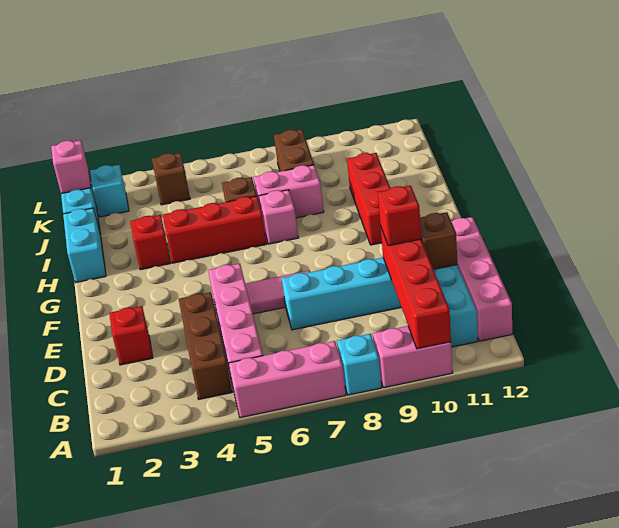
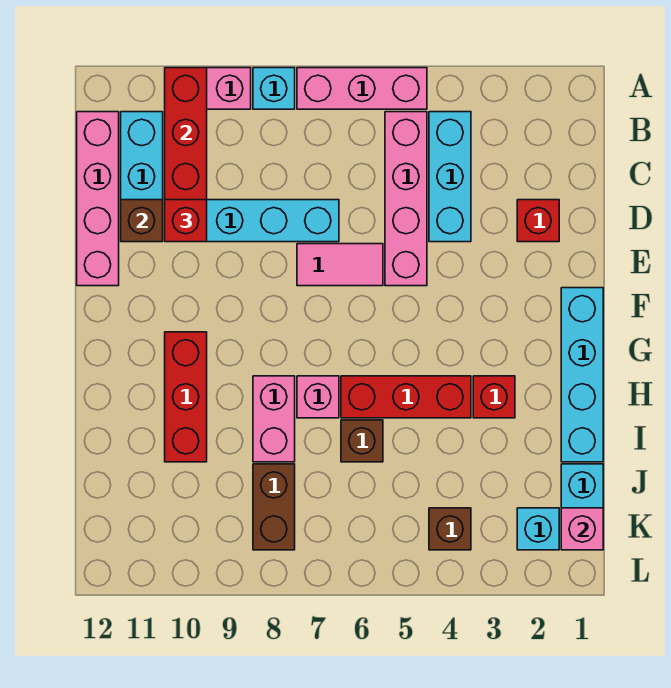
brown brick B4:D4 level 1 -> cyan brick B4:D4 level 1
cyan brick H1:I1 level 1 -> cyan brick F1:I1 level 1
pink brick I7:I8 level 1 -> pink brick H8:I8 level 1

